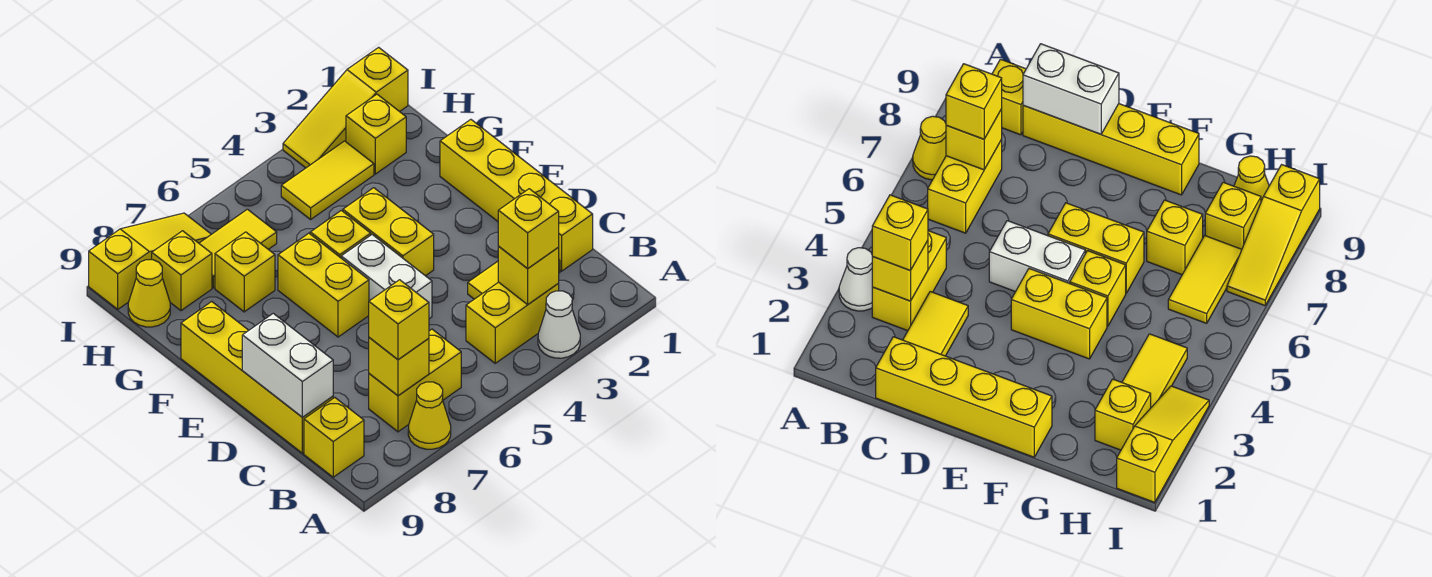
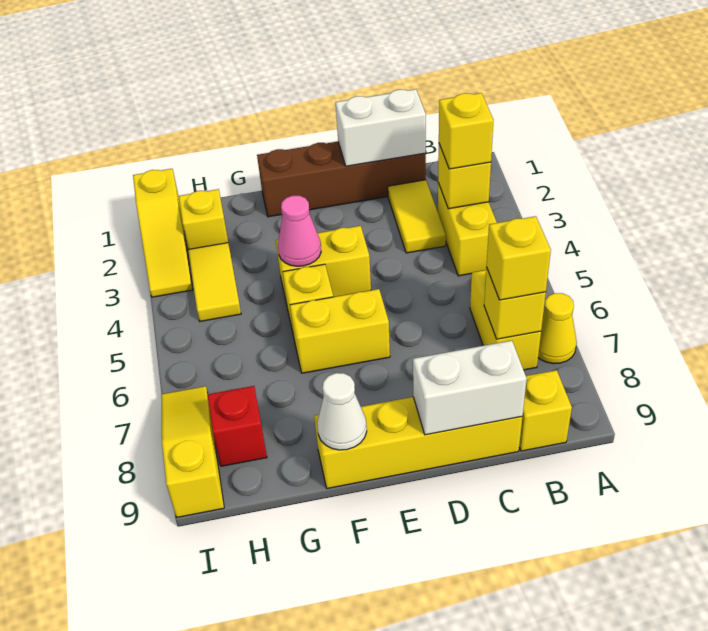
white cone A3 level 1 -> white cone F9 level 2
yellow brick C1:F1 level 1 -> brown brick C1:F1 level 1
white brick D5:E5 level 1 -> white brick C1:D1 level 2
none -> pink cone F4 level 2
yellow brick G7 level 1 -> none
yellow tile H6:H7 level 1 -> none
yellow brick H8 level 1 -> red brick H8 level 1
yellow cone H9 level 1 -> none

